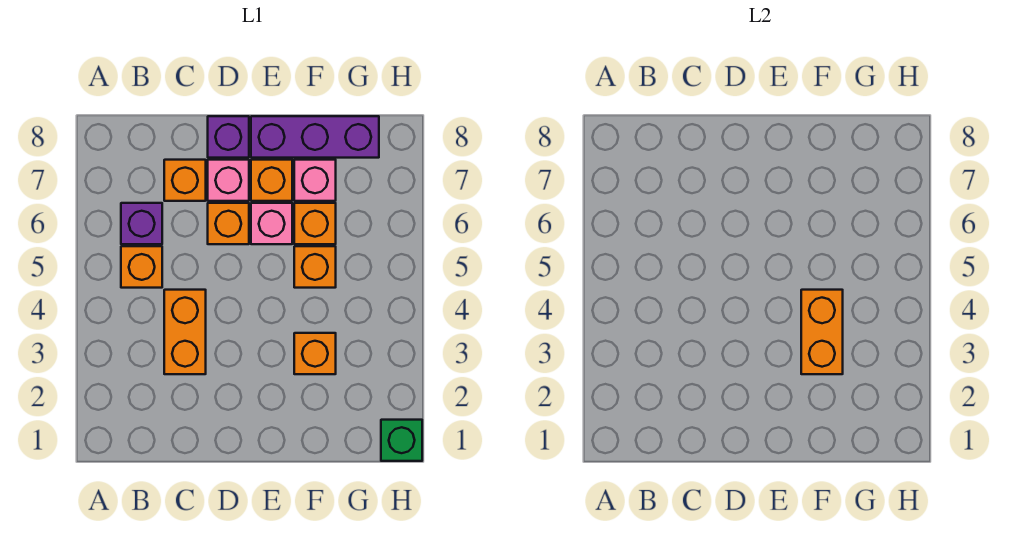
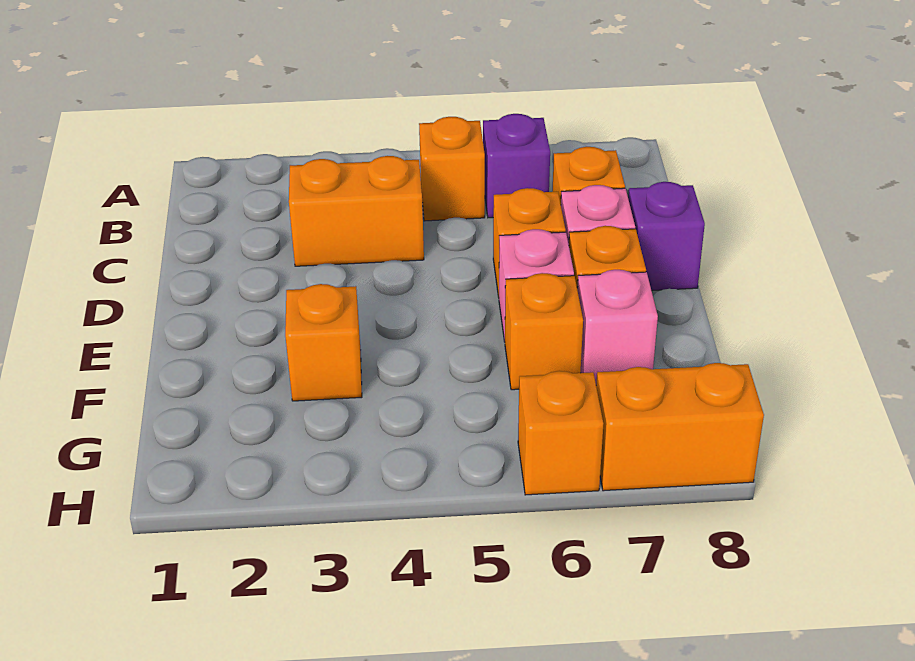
purple brick E8:G8 level 1 -> none
orange brick F3:F4 level 2 -> orange brick H7:H8 level 1
orange brick F5 level 1 -> orange brick H6 level 1
green brick H1 level 1 -> none

